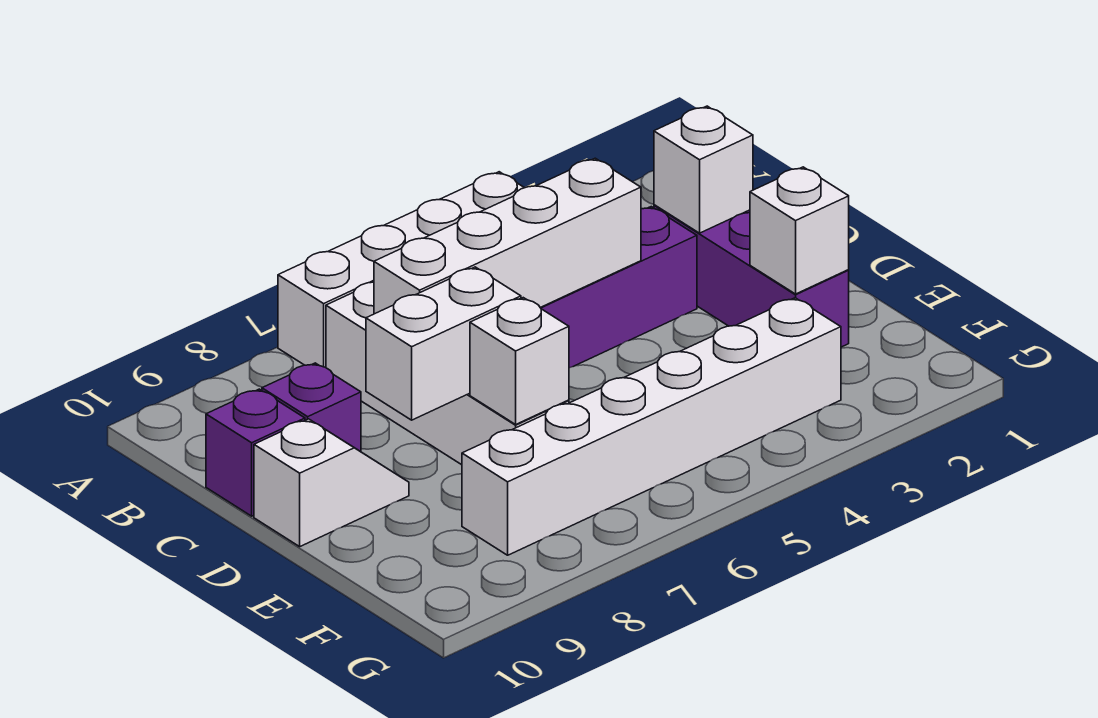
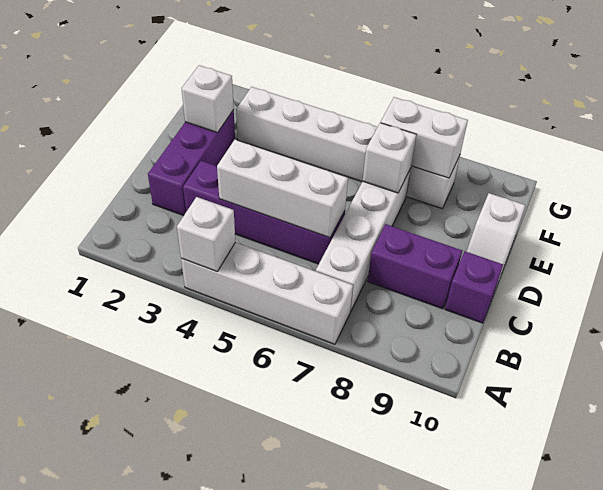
white brick C2 level 2 -> white brick A4 level 2
white brick C4:C7 level 2 -> white brick C4:C6 level 2
purple brick C9 level 1 -> purple brick C8:C9 level 1
white brick D7:D8 level 2 -> white brick F7:F8 level 2
white slope D9:D10 level 1 top 10 -> white slope D10:E10 level 1 top E

